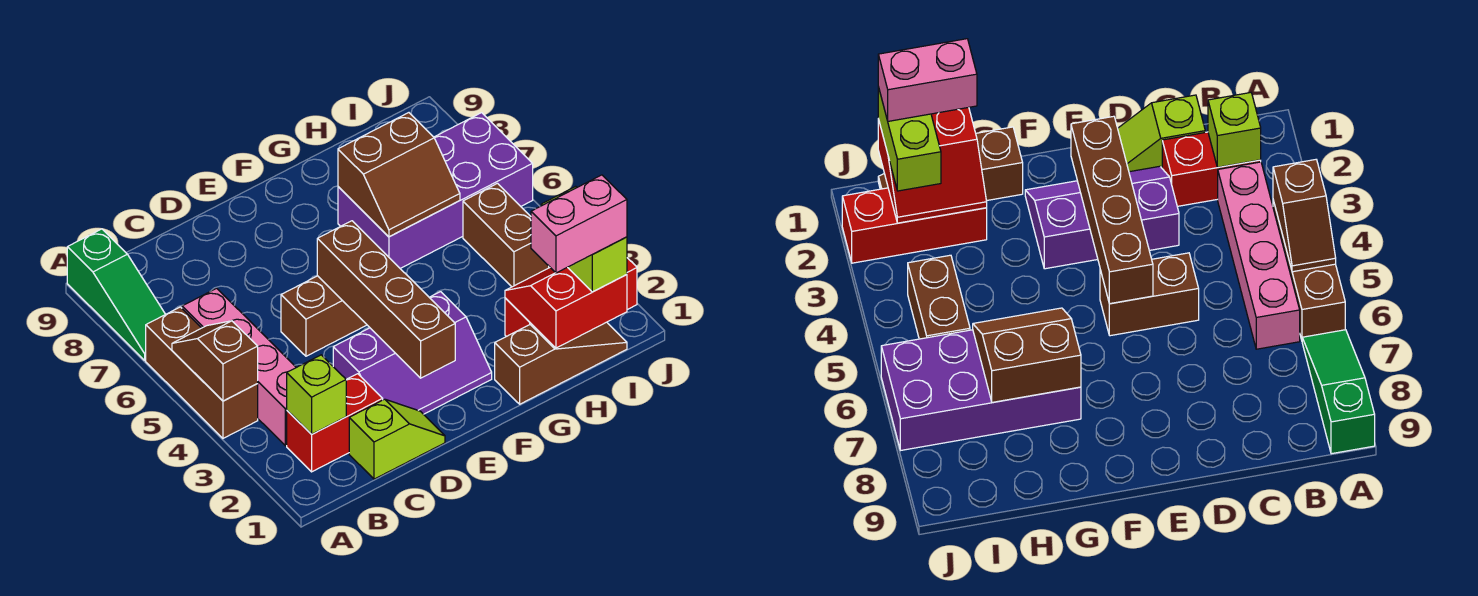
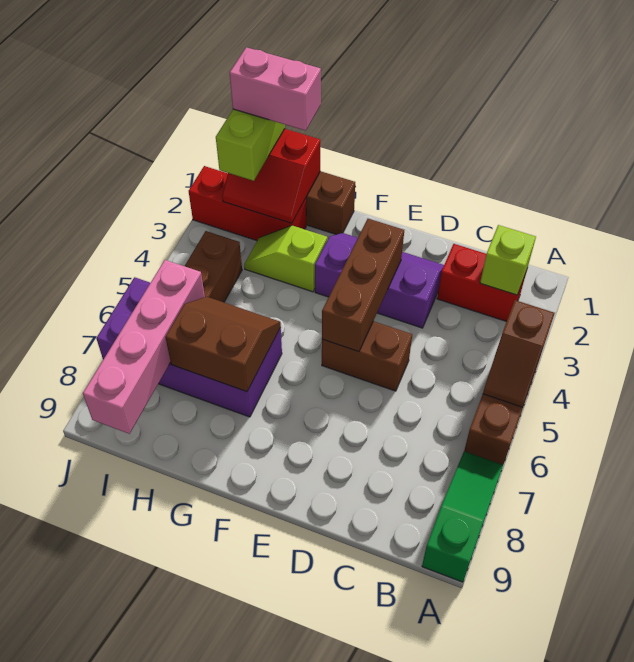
pink brick B3:B6 level 1 -> pink brick I6:I9 level 2
lime slope C1:D1 level 1 top C -> lime slope G3:H3 level 1 top G
brown brick E2:E5 level 2 -> brown brick E3:E5 level 2

